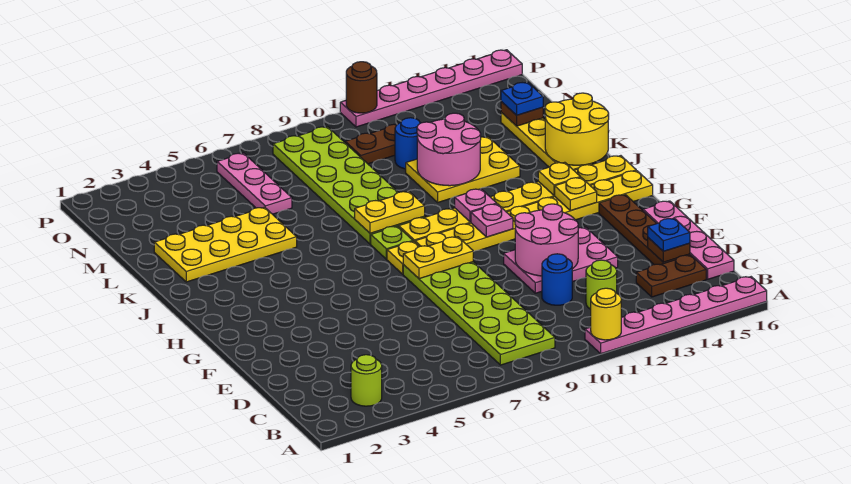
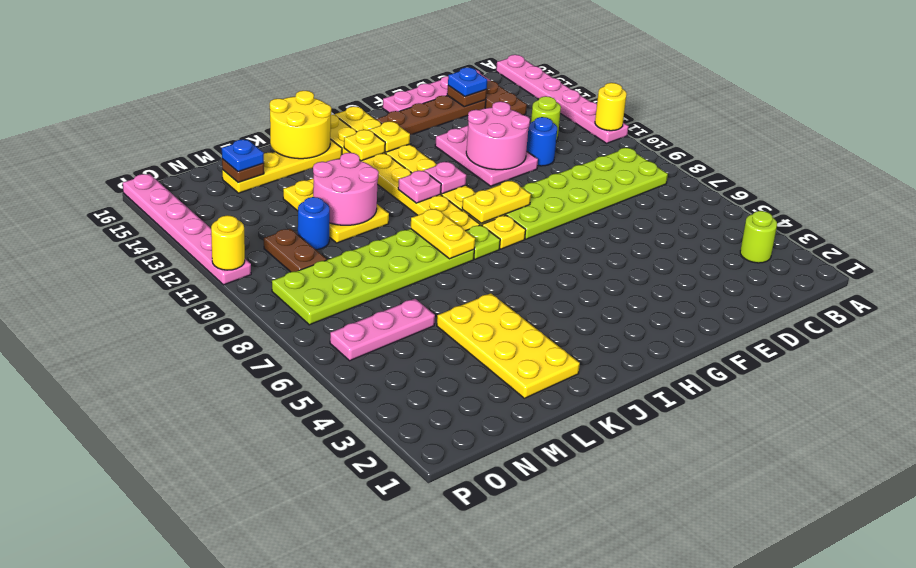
yellow plate G8:G9 level 2 -> yellow plate G9:H9 level 2
brown round brick P11 level 2 -> yellow round brick P11 level 2

